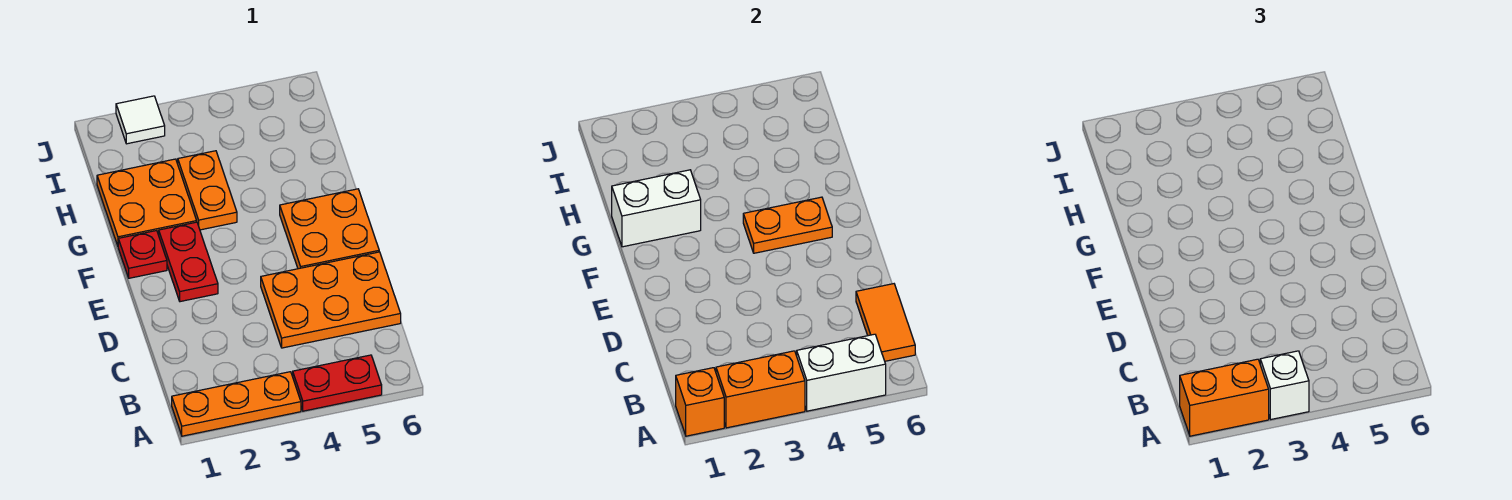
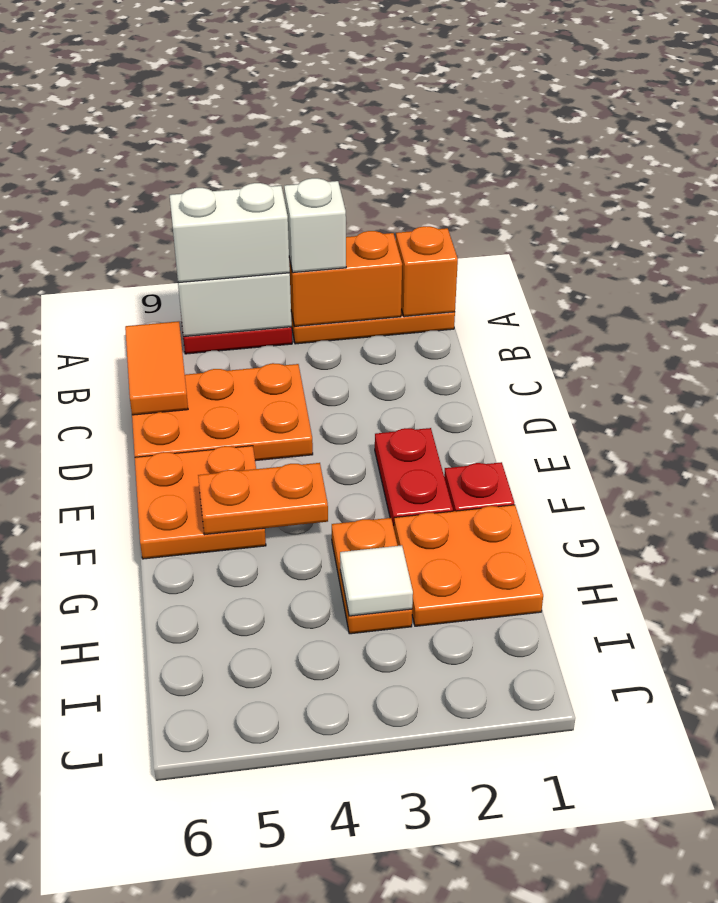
orange brick A1:A2 level 3 -> none
white brick G1:G2 level 2 -> white brick A4:A5 level 3
white tile J2 level 1 -> white tile H3 level 2

